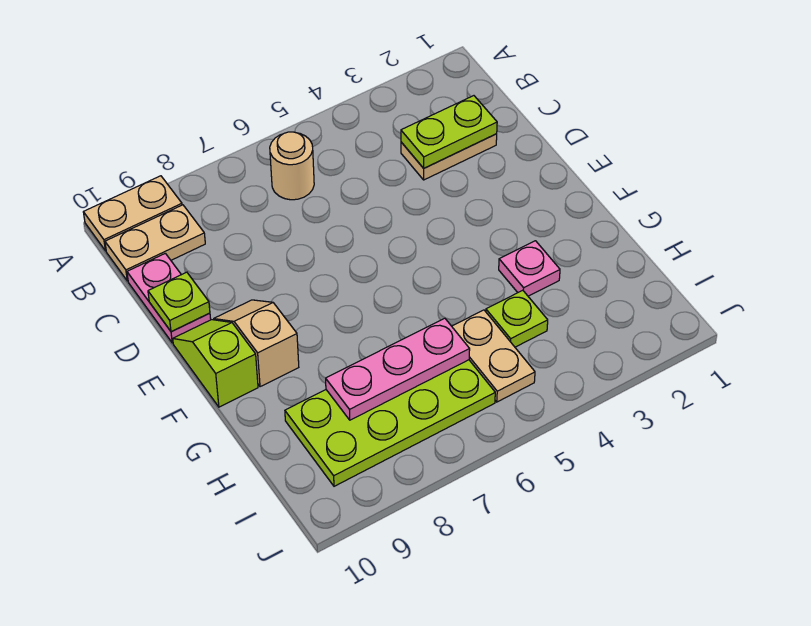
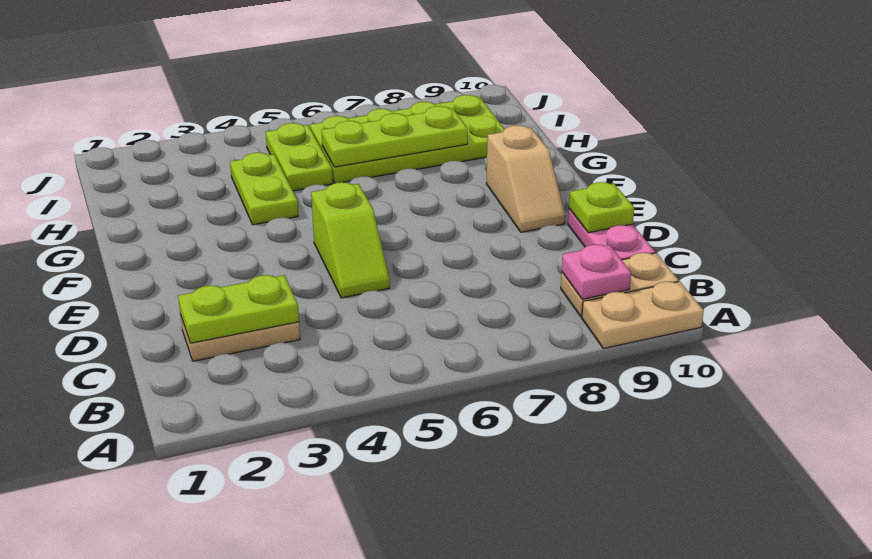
tan round brick B6 level 1 -> none
lime slope E10:F10 level 1 top F -> lime slope D5:E5 level 1 top E
pink plate G3 level 1 -> pink plate B9 level 2
lime plate H4 level 1 -> lime plate G4:H4 level 1
tan plate H5:I5 level 1 -> lime plate H5:I5 level 1
pink plate H6:H8 level 2 -> lime plate H6:H8 level 2

